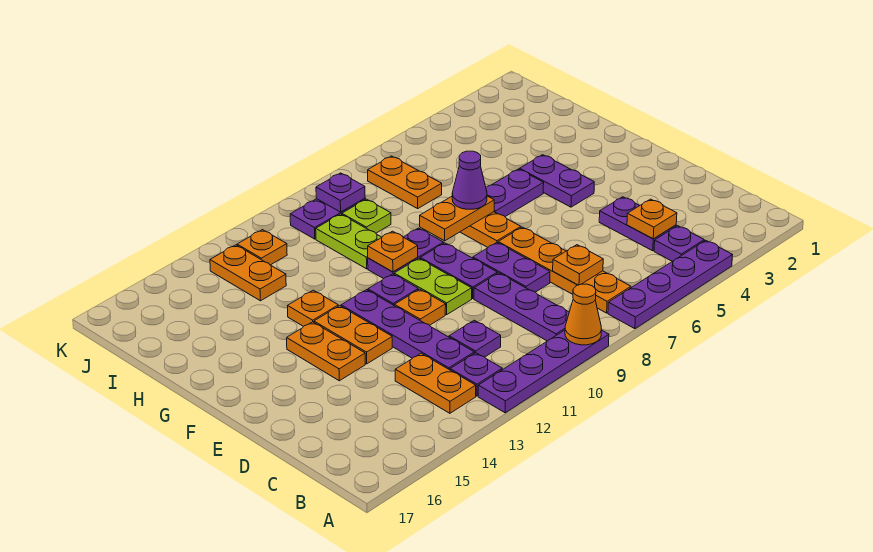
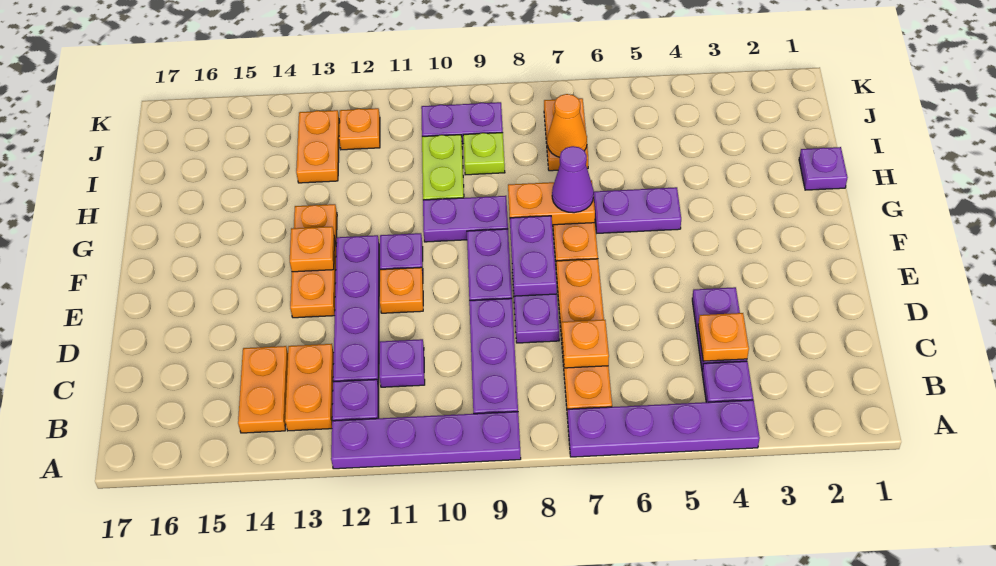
orange cone A9 level 2 -> orange cone I7 level 2
lime plate E10:F10 level 1 -> none
orange plate E14:F14 level 1 -> orange plate B14:C14 level 1
purple plate F4:G4 level 1 -> purple plate E8:F8 level 2
orange plate G10 level 2 -> orange plate F13 level 2
purple plate J9 level 2 -> purple plate H1 level 1

